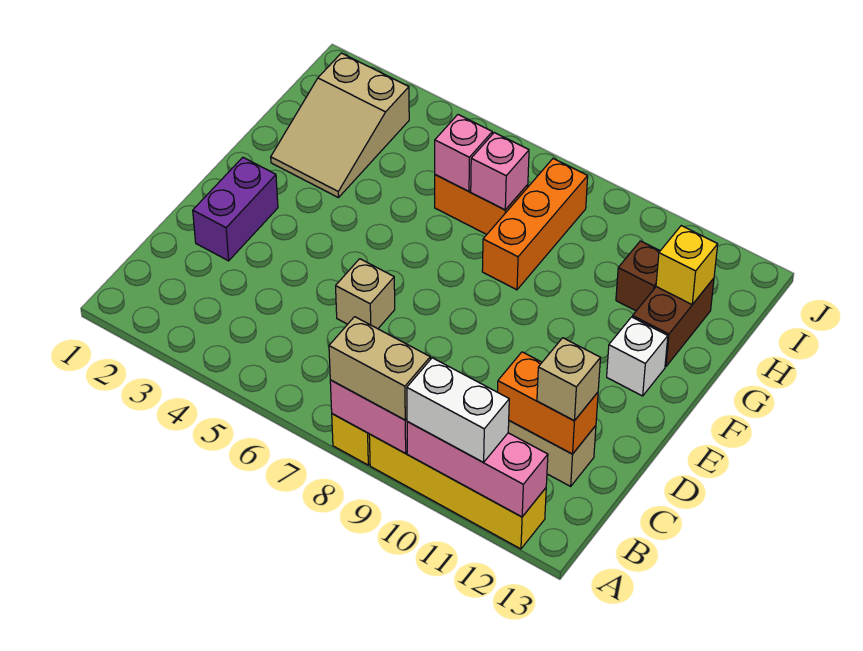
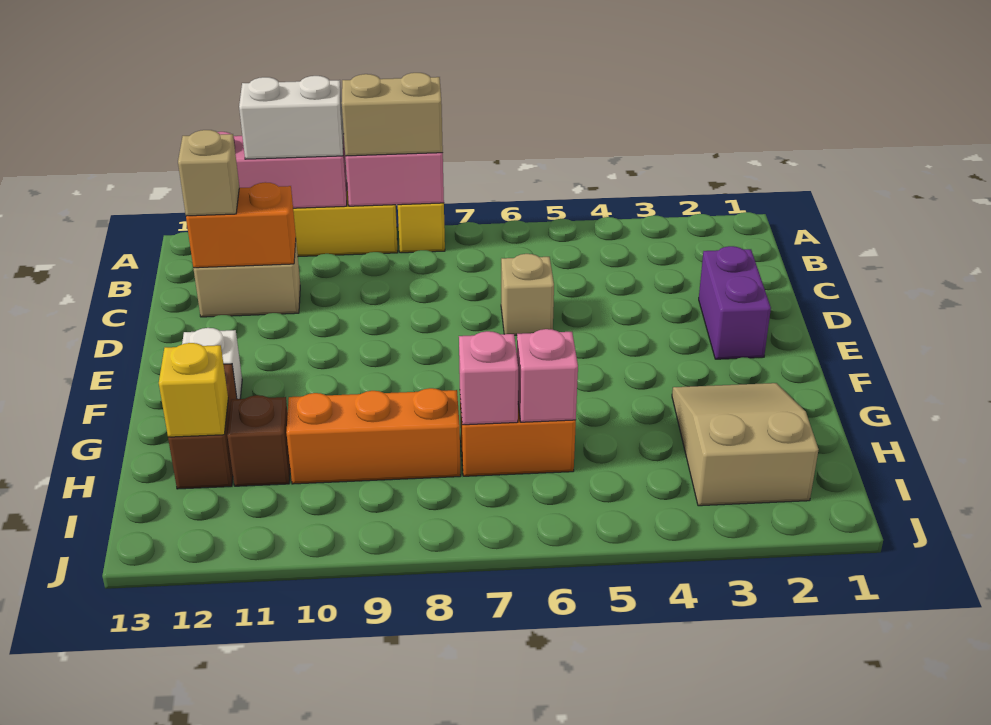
orange brick G8:I8 level 1 -> orange brick H8:H10 level 1

